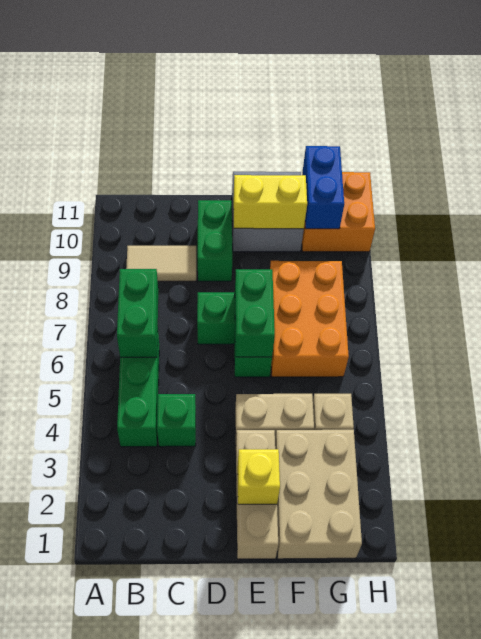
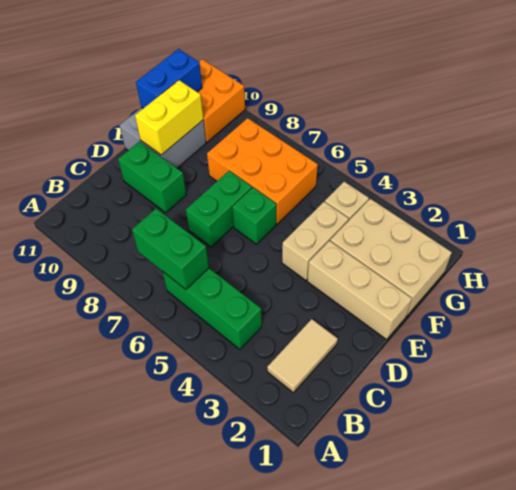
tan tile B9:C9 level 1 -> tan tile B2:C2 level 1
green brick C4 level 1 -> none
yellow brick E2 level 2 -> none
green brick E6:E7 level 2 -> none
blue brick G10:G11 level 2 -> blue brick F11:G11 level 2

